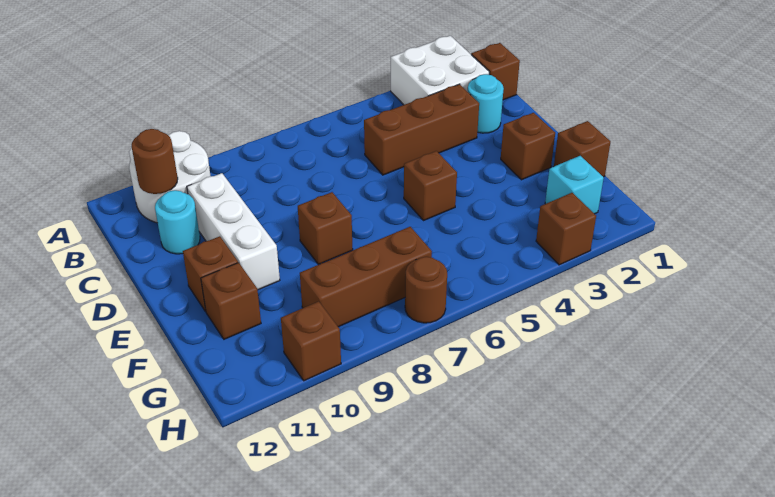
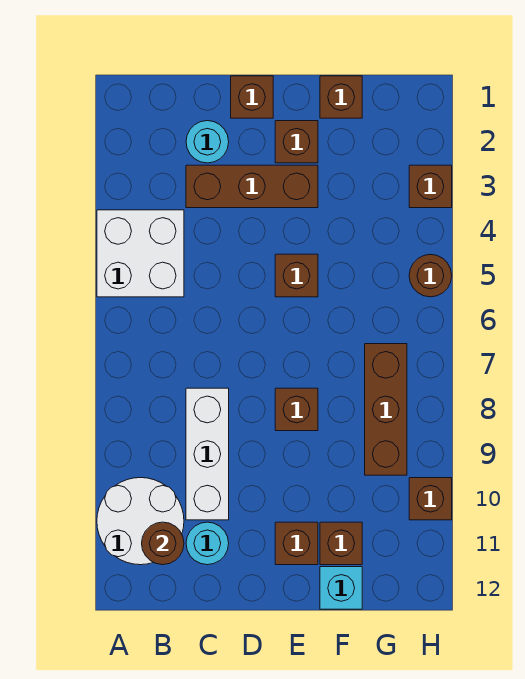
white brick A2:B3 level 1 -> white brick A4:B5 level 1
brown brick B1 level 1 -> brown brick D1 level 1
brown brick C3:C5 level 1 -> brown brick C3:E3 level 1
white brick C10:E10 level 1 -> white brick C8:C10 level 1
cyan brick G2 level 1 -> cyan brick F12 level 1
brown round brick H7 level 1 -> brown round brick H5 level 1

